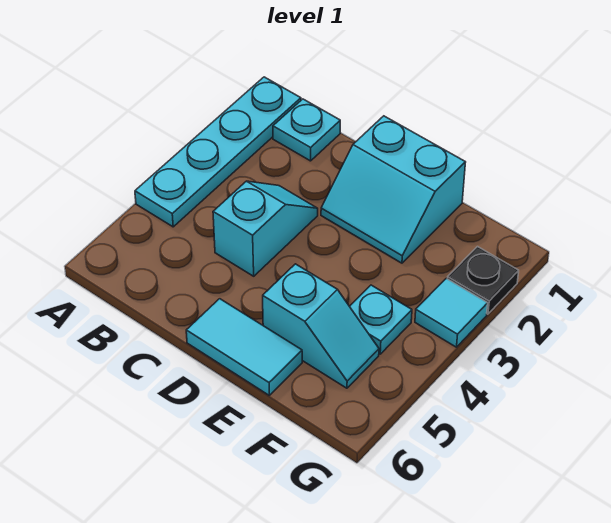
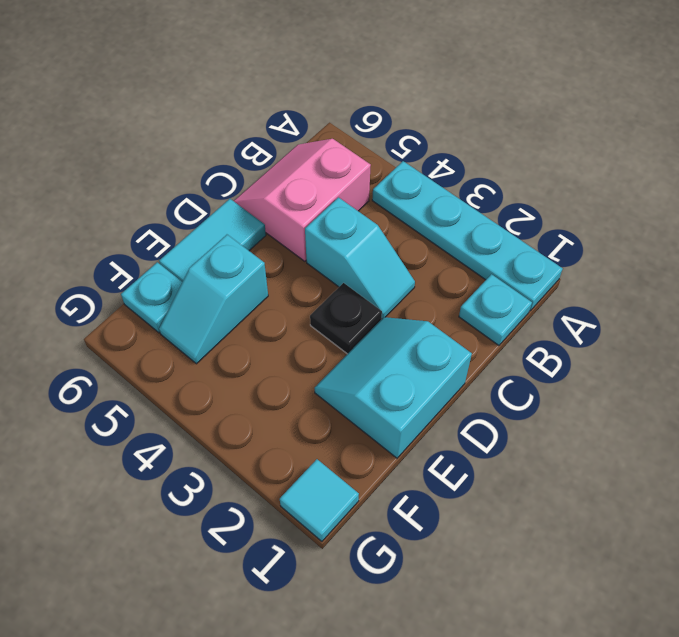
none -> pink slope B5:C6 level 1 top 5
cyan plate F4 level 1 -> cyan plate F6 level 1
black plate G2 level 1 -> black plate D3 level 1
cyan tile G3 level 1 -> cyan tile G1 level 1

